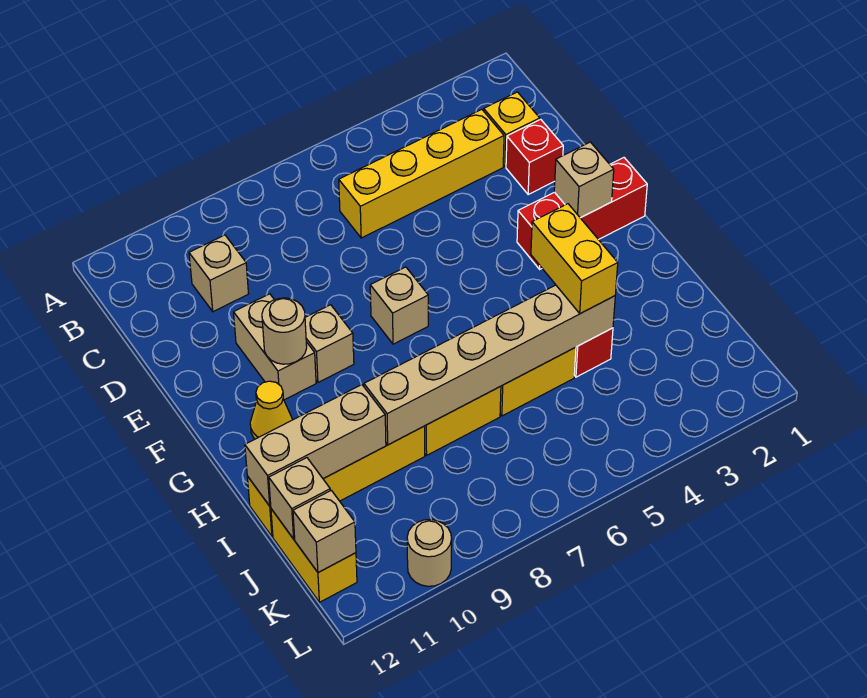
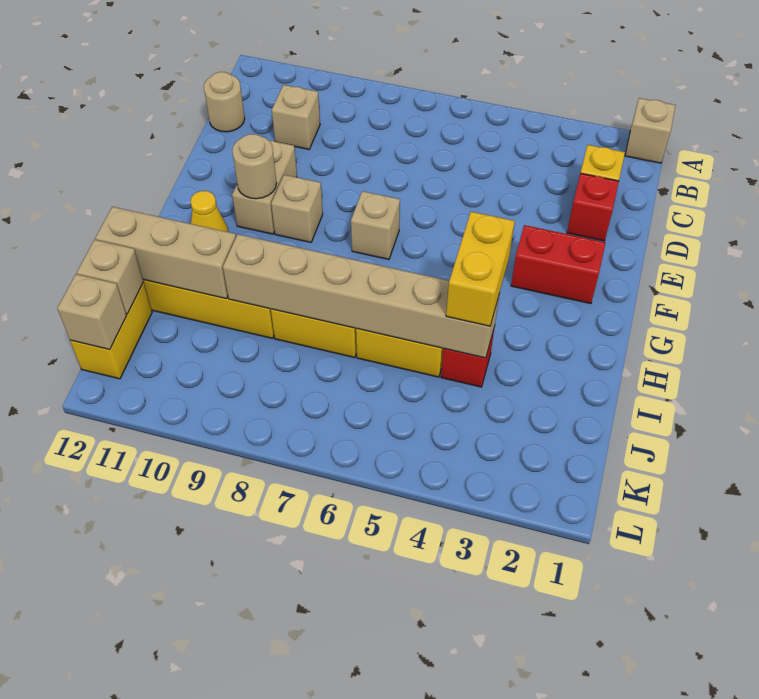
yellow brick C3:C6 level 1 -> none
red brick F1:F3 level 1 -> red brick F2:F3 level 1
tan brick F2 level 2 -> tan brick A1 level 1
tan round brick L10 level 1 -> tan round brick C12 level 1

